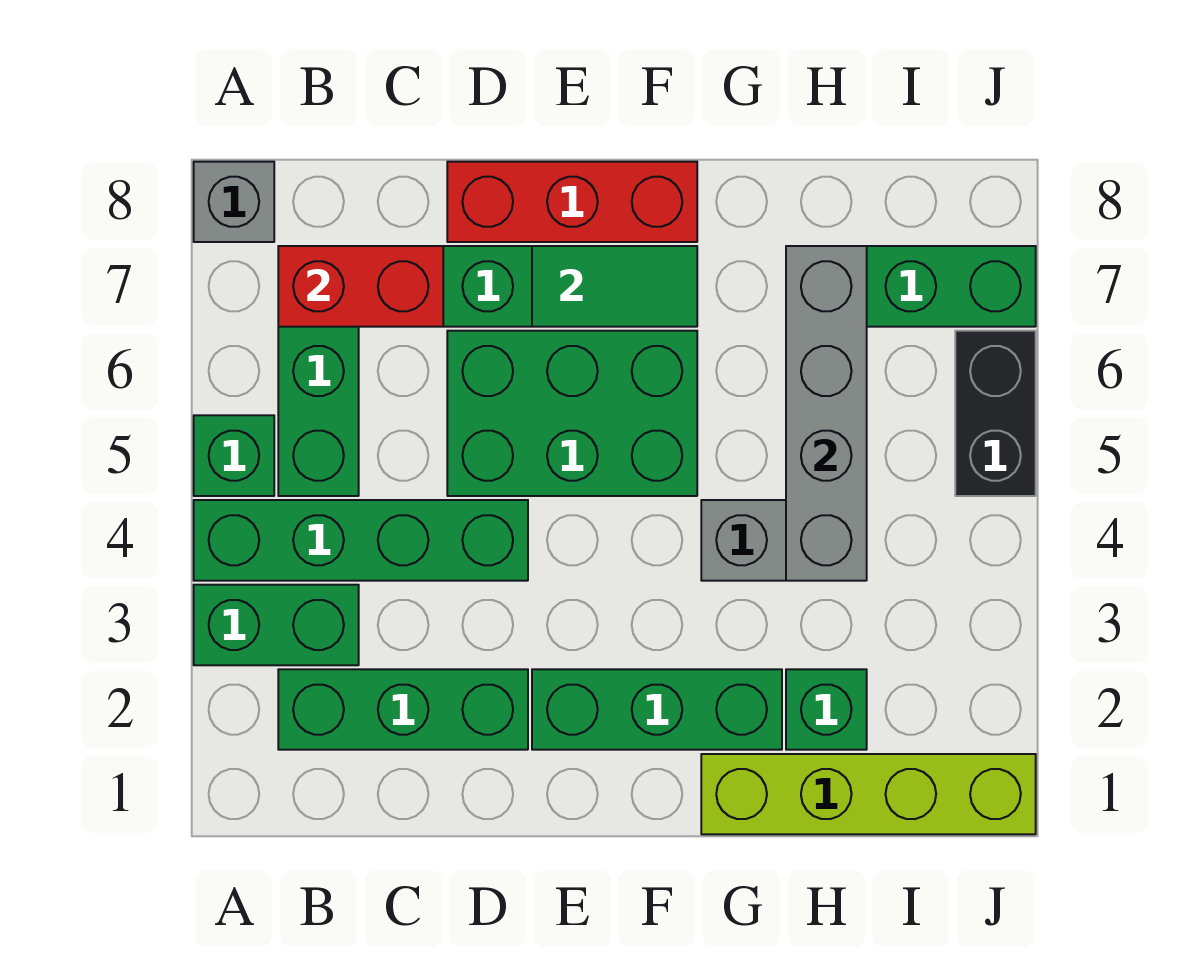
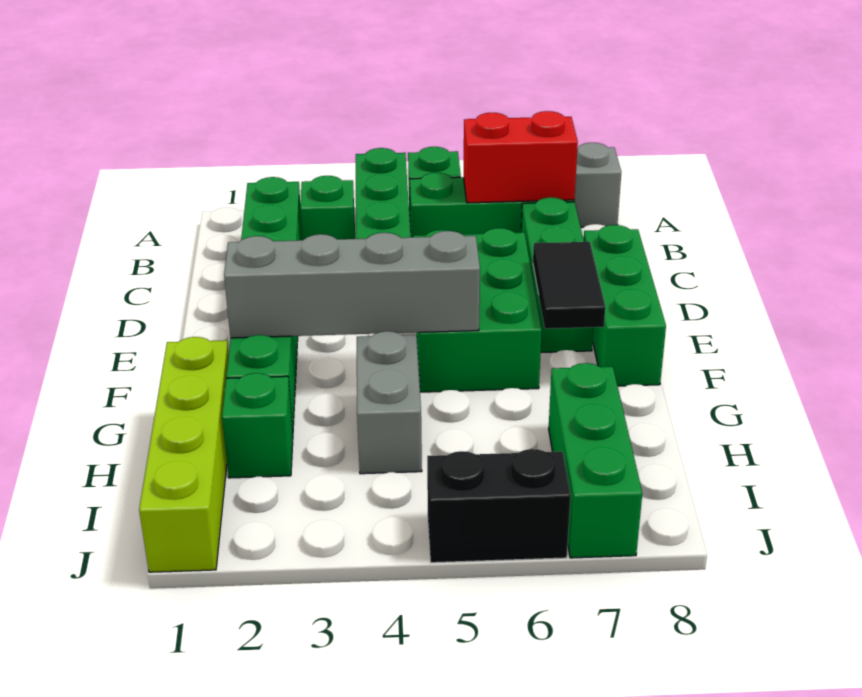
green brick A3:B3 level 1 -> green brick B3 level 1
red brick B7:C7 level 2 -> red brick B6:B7 level 2
red brick D8:F8 level 1 -> green brick D8:F8 level 1
green tile E7:F7 level 2 -> black tile E7:F7 level 2
grey brick H4:H7 level 2 -> grey brick F2:F5 level 2

